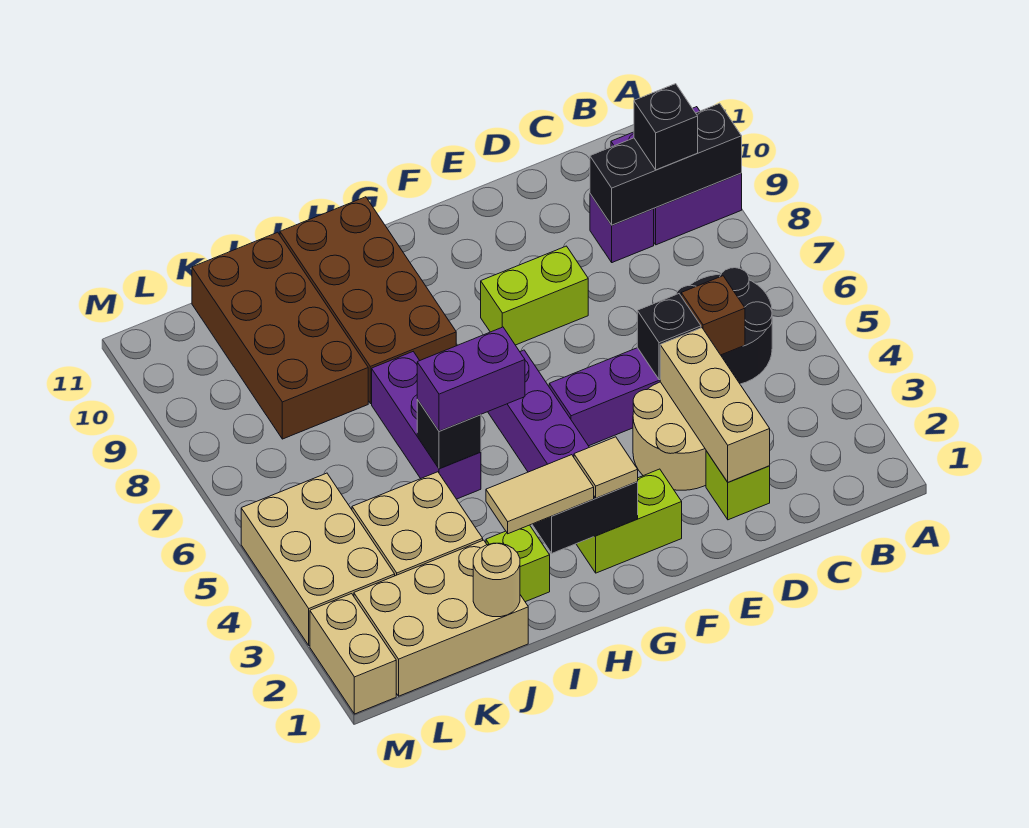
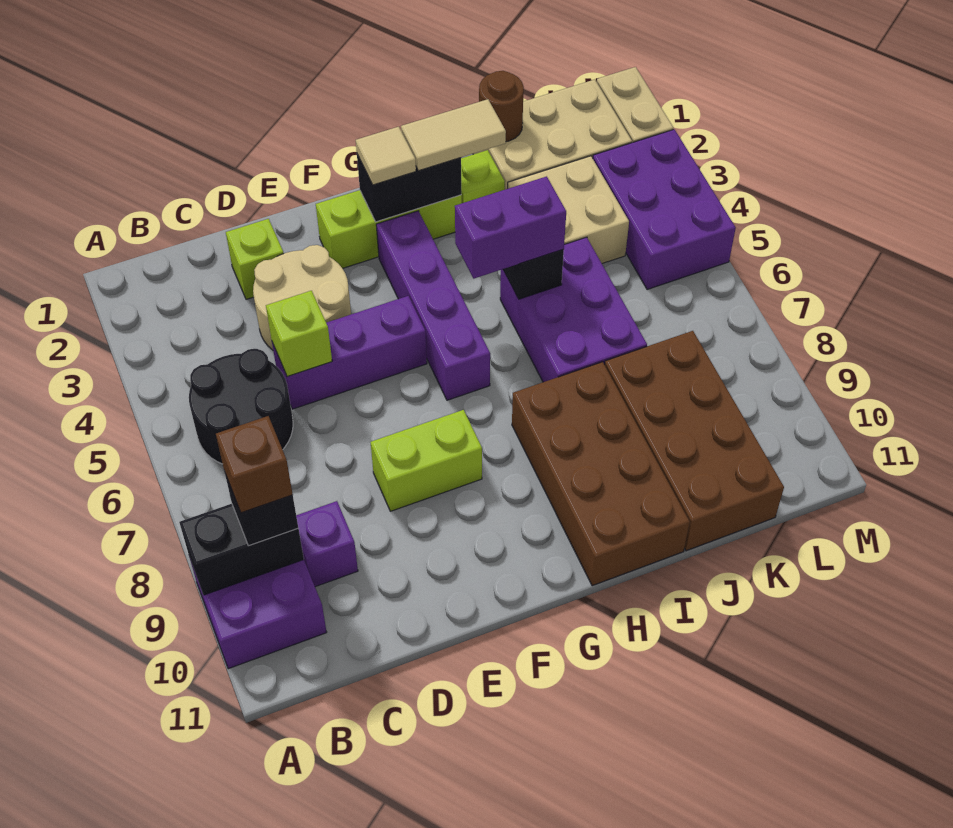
black brick A9:C9 level 2 -> black brick A9:B9 level 2
brown brick C5 level 2 -> brown brick B9 level 4
tan brick D2:D4 level 2 -> none
black brick D5 level 2 -> lime brick D5 level 2
lime brick F2:G2 level 1 -> lime brick F2:H2 level 1
purple brick I5:I7 level 1 -> purple brick I5:J7 level 1
tan round brick J1 level 2 -> brown round brick J1 level 2
tan brick L3:M5 level 1 -> purple brick L3:M5 level 1

